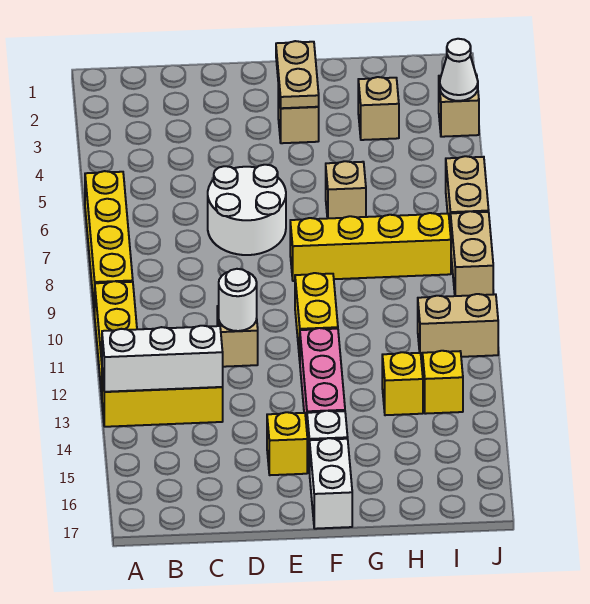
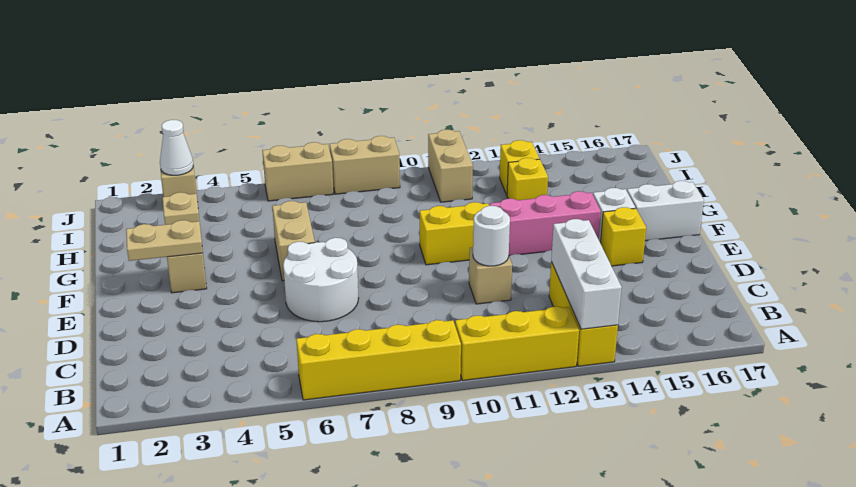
yellow brick F8:I8 level 1 -> none
tan brick G6 level 1 -> tan brick F6:G6 level 1

